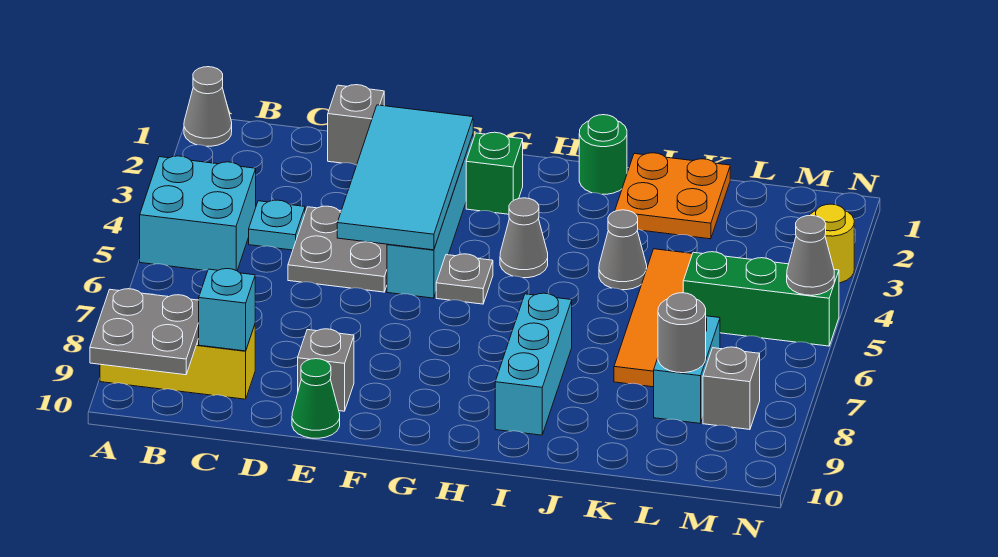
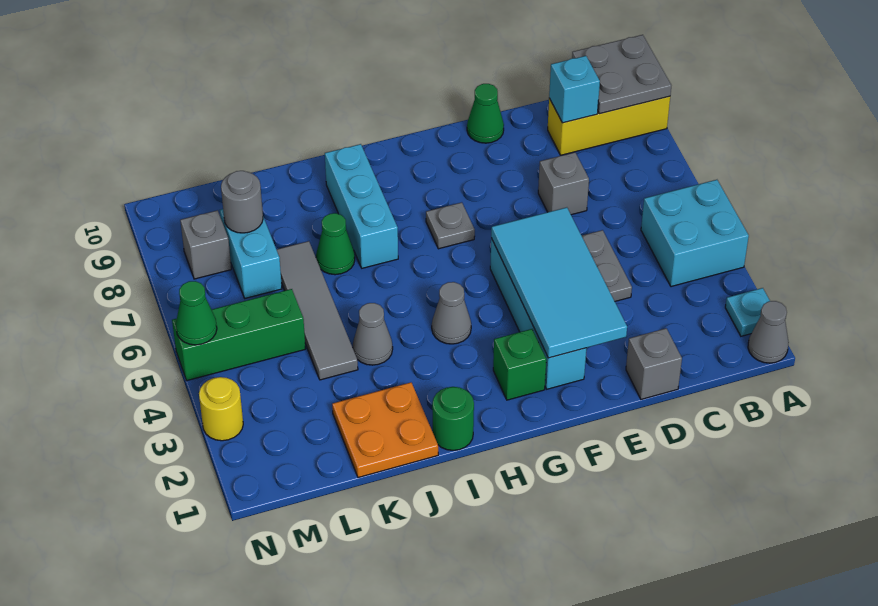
cyan plate C4 level 1 -> cyan plate A2 level 1
grey brick E9 level 1 -> grey brick D7 level 1
grey plate G5 level 1 -> grey plate G7 level 1
none -> green cone J7 level 1
orange tile K4:K7 level 1 -> grey tile K4:K7 level 1
grey cone N5 level 2 -> green cone N5 level 2

